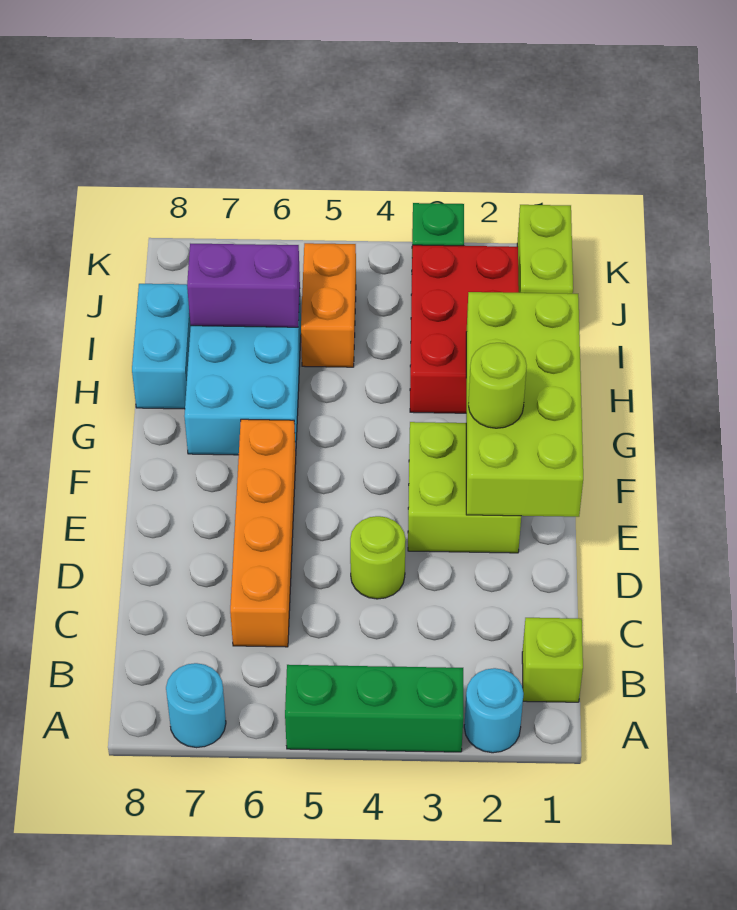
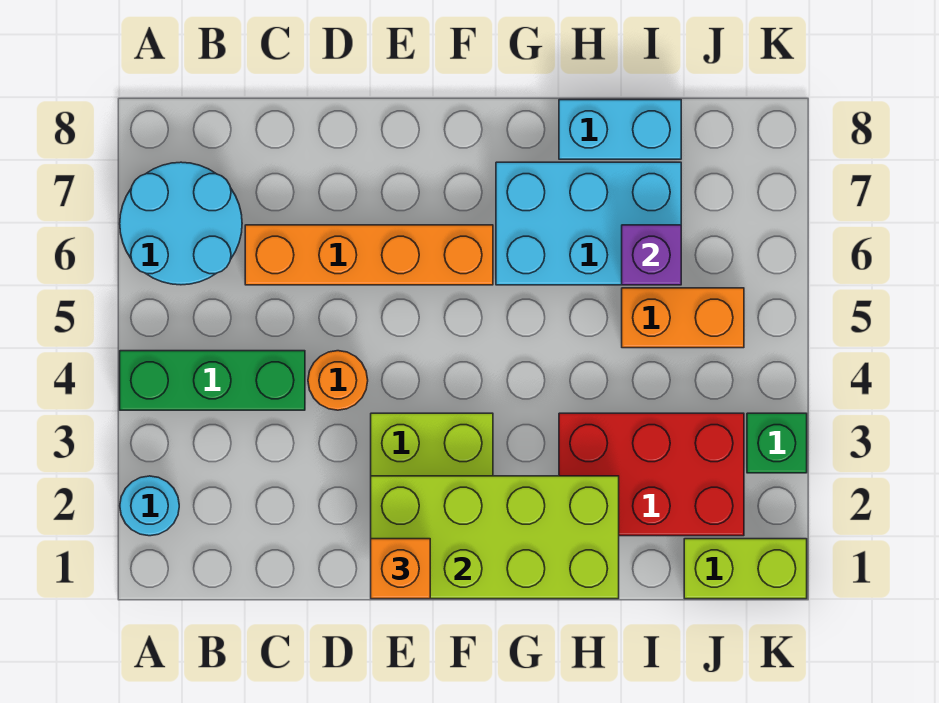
green brick A3:A5 level 1 -> green brick A4:C4 level 1
cyan round brick A7 level 1 -> cyan round brick A6:B7 level 1
lime brick B1 level 1 -> none
lime round brick D4 level 1 -> orange round brick D4 level 1
none -> orange brick E1 level 3
lime round brick F2 level 3 -> none
purple brick I6:I7 level 2 -> purple brick I6 level 2

